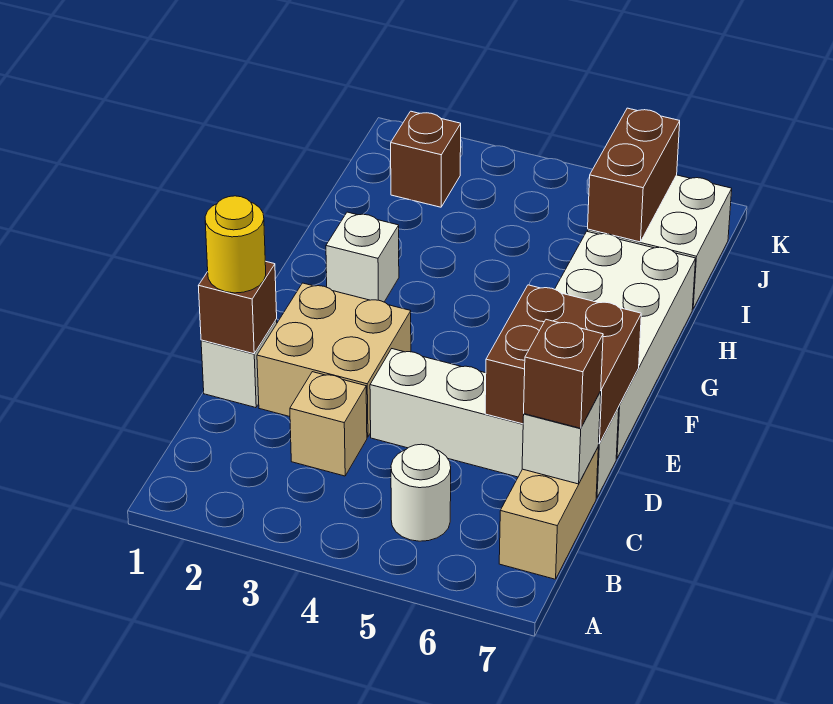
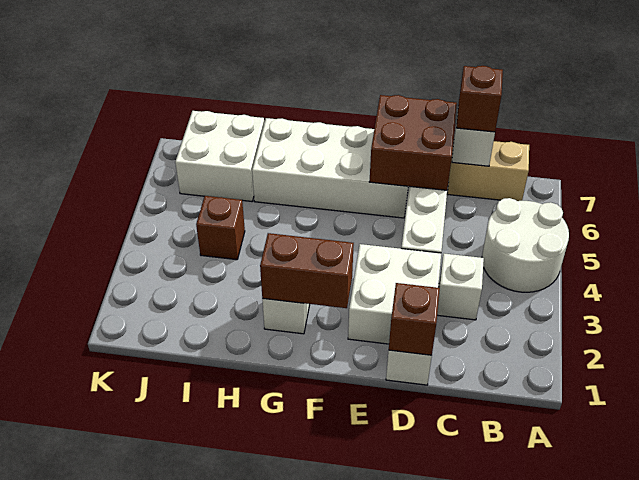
white round brick B5 level 1 -> white round brick A4:B5 level 1
tan brick C3 level 1 -> white brick C3 level 1
yellow round brick D1 level 3 -> none
tan brick D2:E3 level 1 -> white brick D2:E3 level 1
brown brick I6:J6 level 2 -> brown brick F2:G2 level 2
brown brick J2 level 1 -> brown brick I4 level 1

